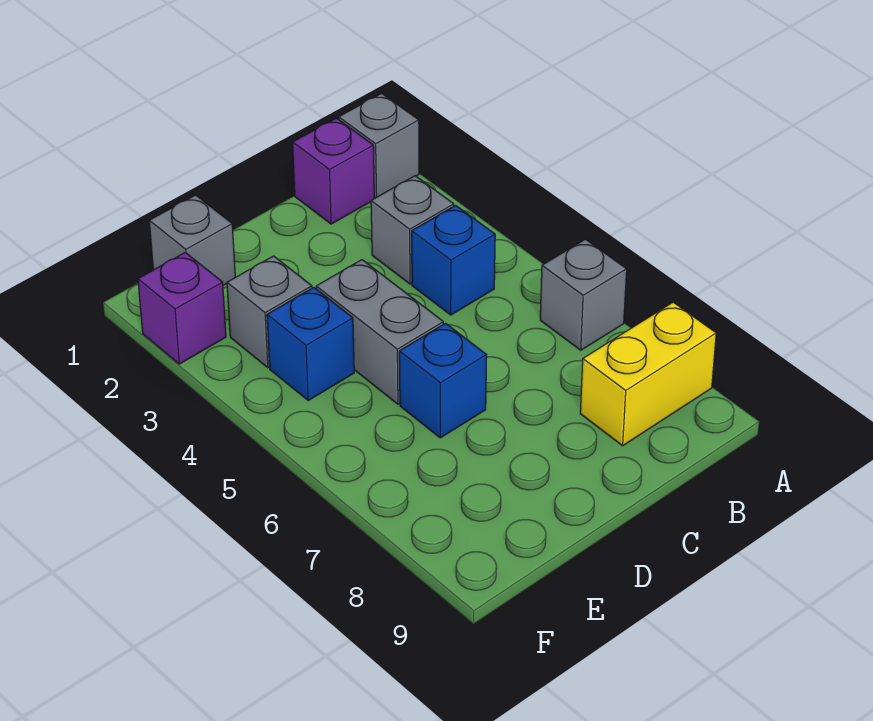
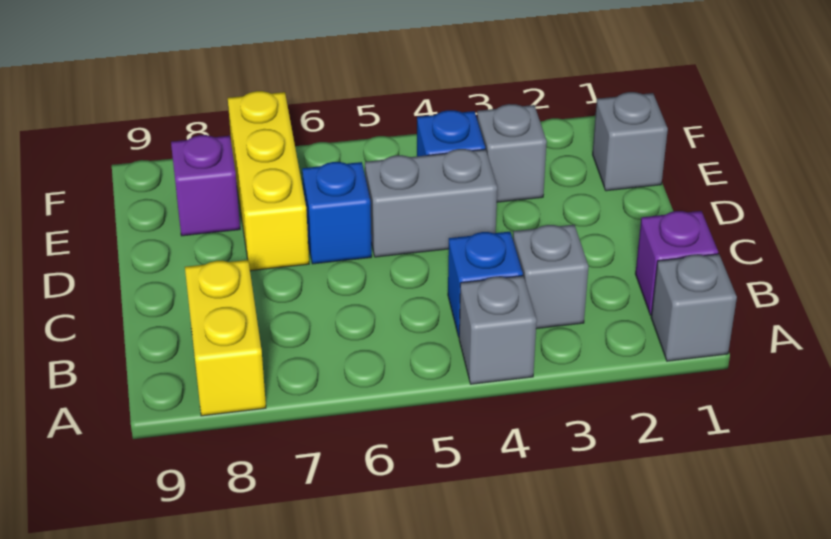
grey brick A6 level 1 -> grey brick A4 level 1
none -> yellow brick D7:F7 level 1
purple brick F2 level 1 -> purple brick E8 level 1

